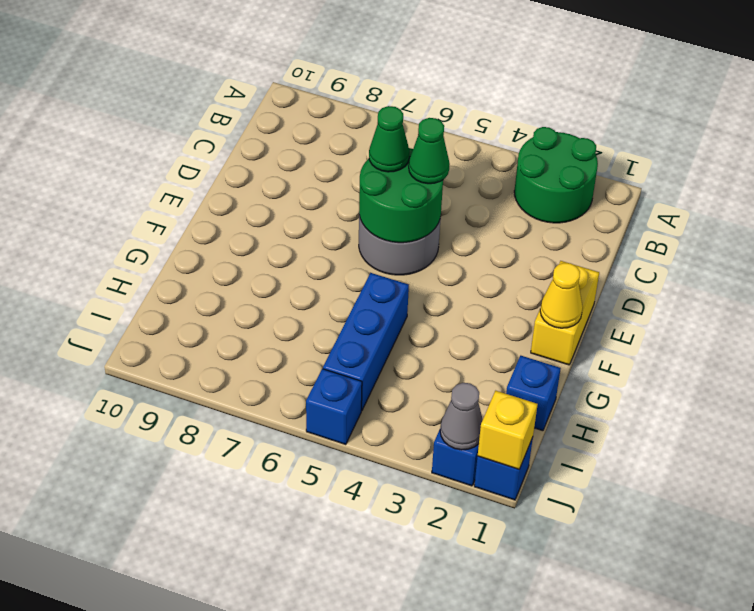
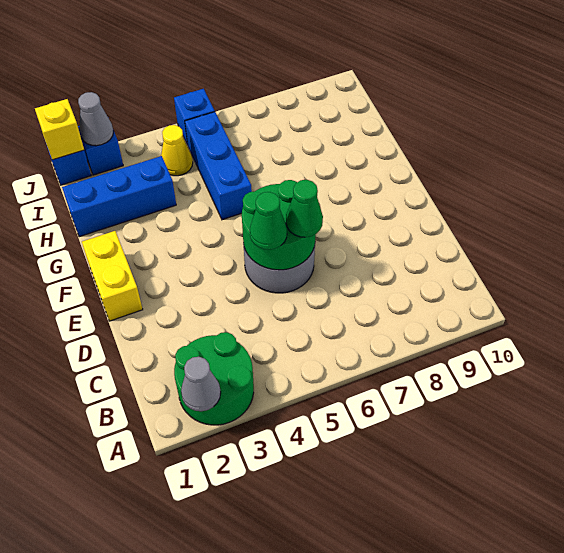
none -> grey cone A2 level 2
yellow cone F1 level 2 -> yellow cone I4 level 1
blue brick H1 level 1 -> blue brick H1:H3 level 1

